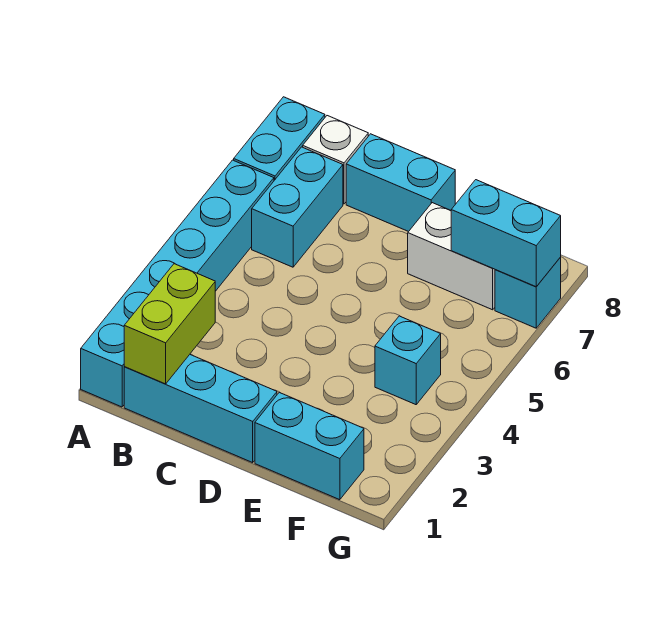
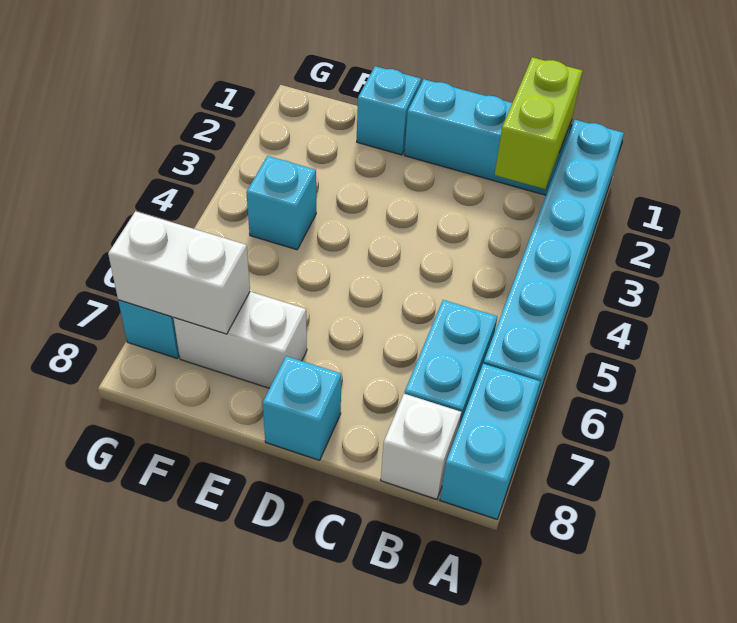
cyan brick C8:D8 level 1 -> cyan brick D8 level 1
cyan brick E1:F1 level 1 -> cyan brick E1 level 1
cyan brick F7:G7 level 2 -> white brick F7:G7 level 2

